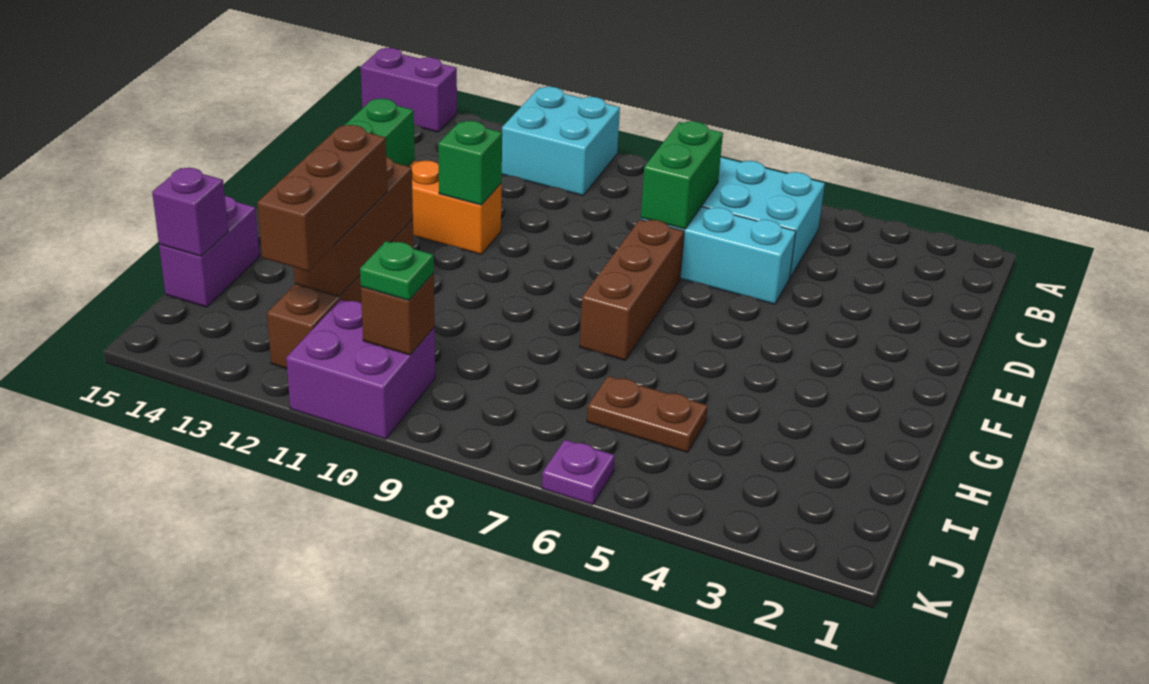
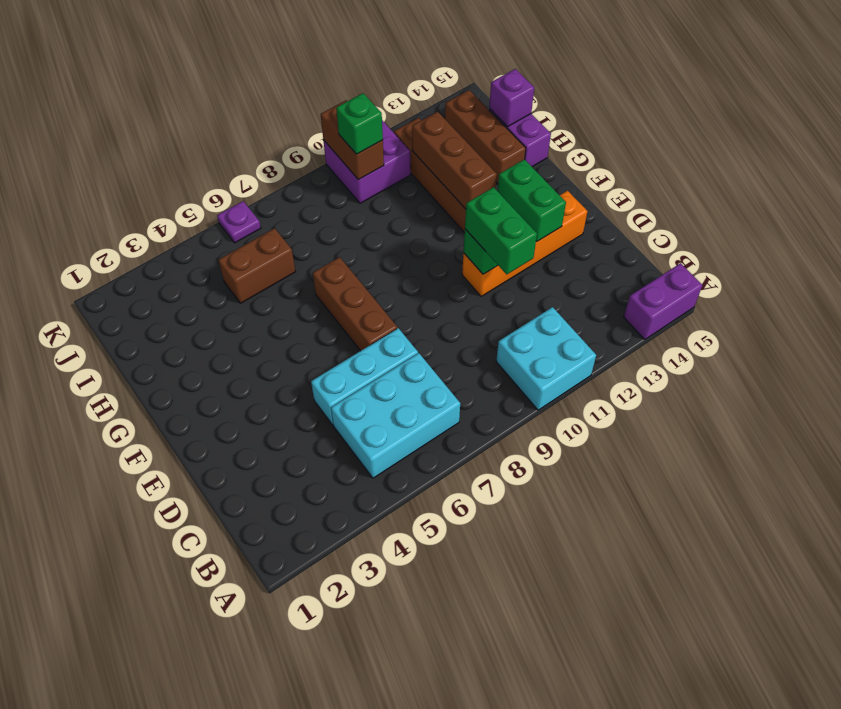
green brick C7:D7 level 2 -> green brick D11:E11 level 3
brown brick H12:J12 level 3 -> brown brick H14:J14 level 1
brown plate I5:I6 level 1 -> brown brick I5:I6 level 1
brown brick J10 level 2 -> brown brick J10:K10 level 2
green plate J10 level 3 -> green brick J10 level 3

